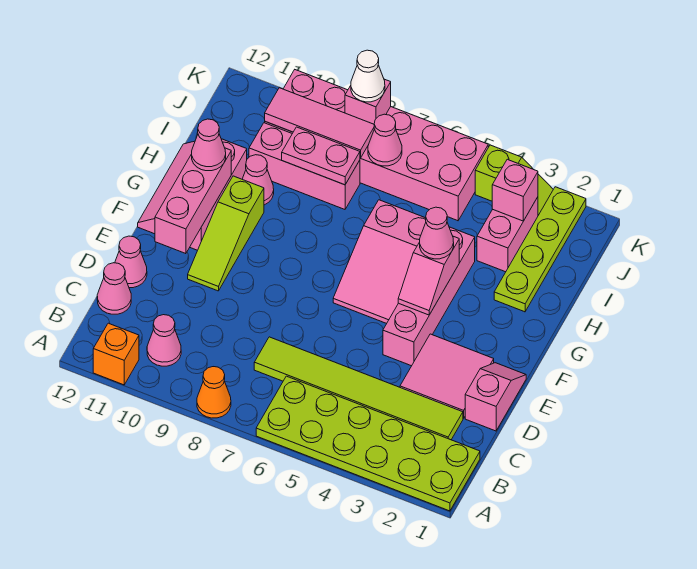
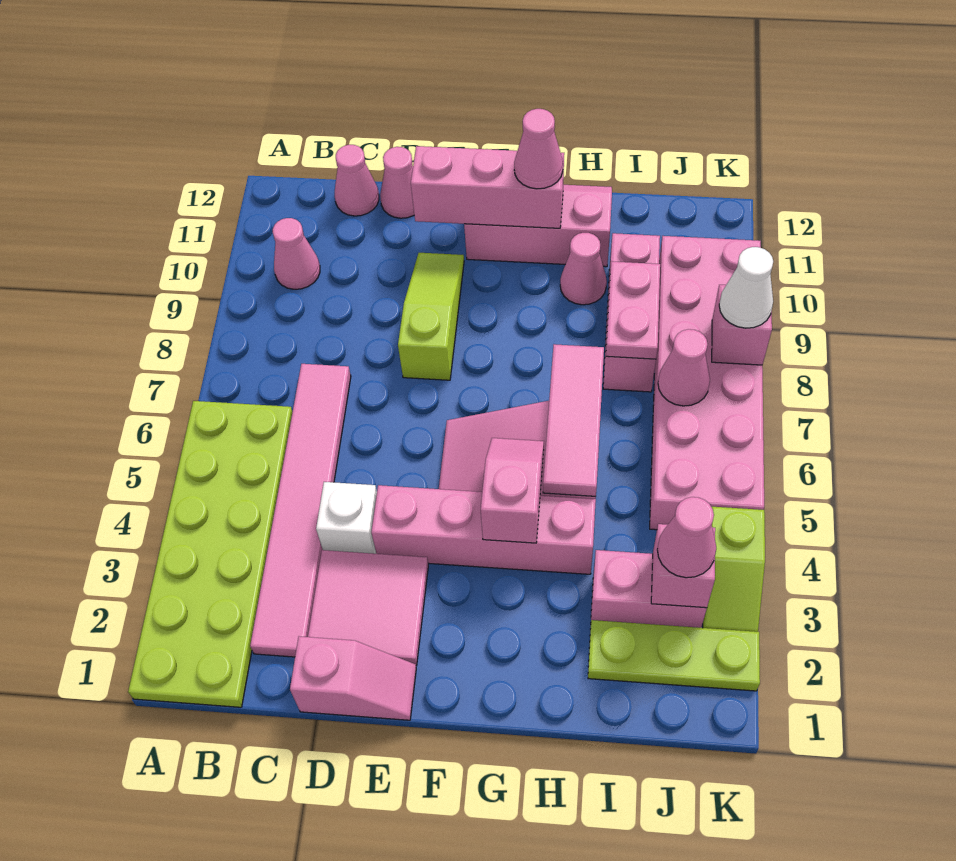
orange cone A8 level 1 -> none
orange brick A11 level 1 -> none
lime tile C2:C7 level 1 -> pink tile C2:C7 level 1
none -> white brick D4 level 1
lime slope E10:G10 level 1 top G -> lime slope E8:E10 level 1 top 8
pink slope F4:G4 level 2 top G -> pink slope G4:G5 level 2 top 4
pink cone G4 level 3 -> pink cone J3 level 3
lime plate H2:K2 level 1 -> lime plate I2:K2 level 1
pink tile J8:J10 level 2 -> pink tile H5:H7 level 2

